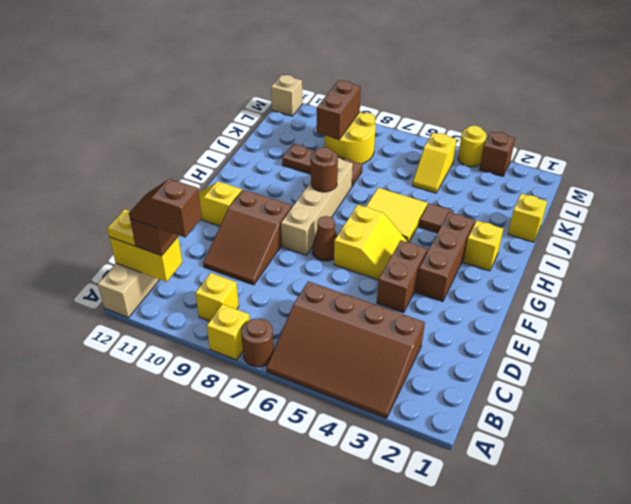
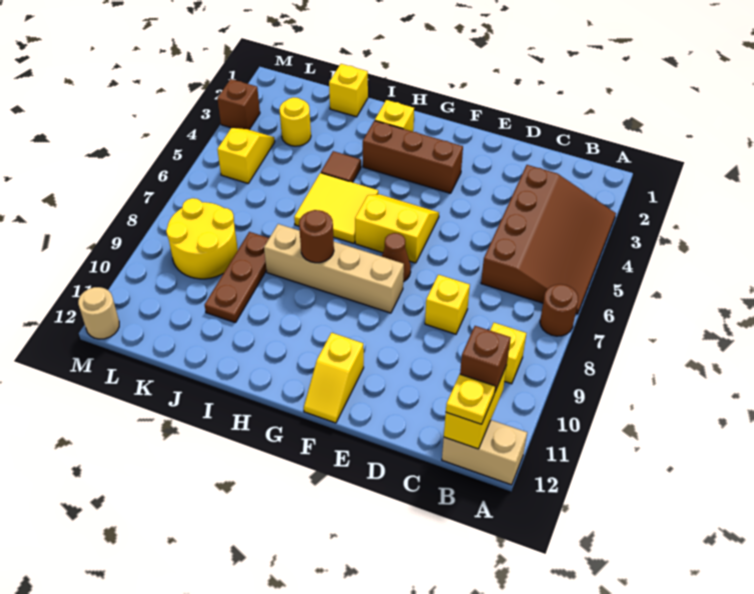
yellow brick A8 level 1 -> yellow brick D8 level 1
brown slope B10:B11 level 4 top 10 -> none
brown slope D9:F10 level 1 top F -> none
brown brick E4:F4 level 1 -> none
yellow slope K5:L5 level 1 top L -> yellow slope L4:L5 level 1 top 5
brown brick K9:L9 level 2 -> none
yellow round brick M4 level 1 -> yellow round brick K3 level 1
tan brick M12 level 1 -> tan round brick M12 level 1

